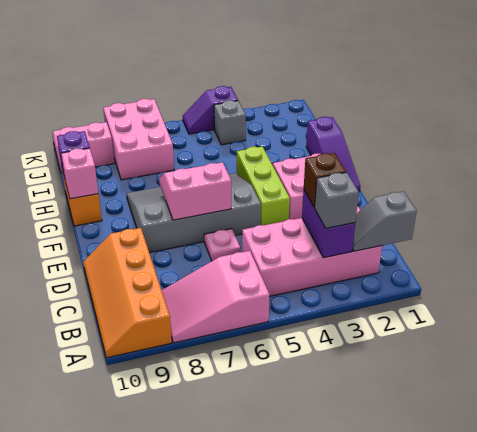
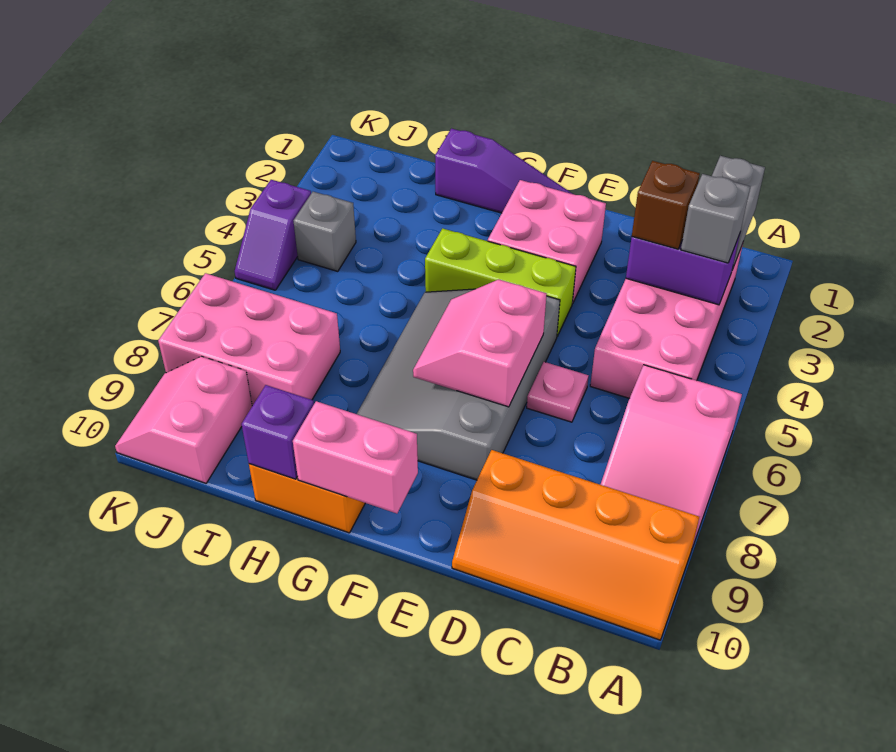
pink brick G10 level 2 -> pink brick F10:G10 level 2

